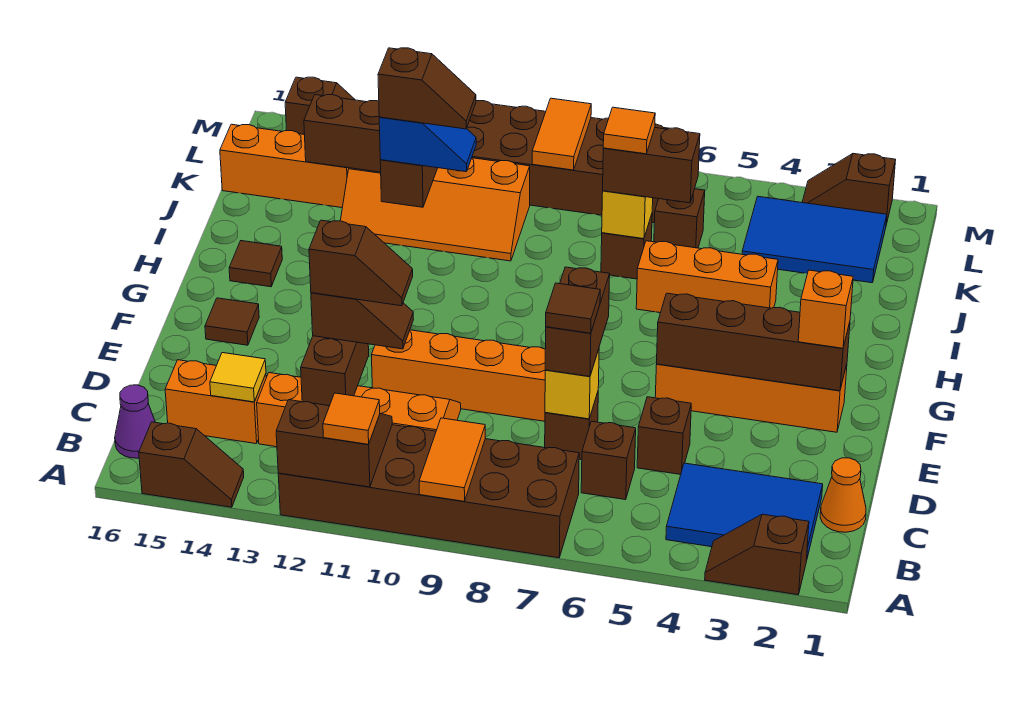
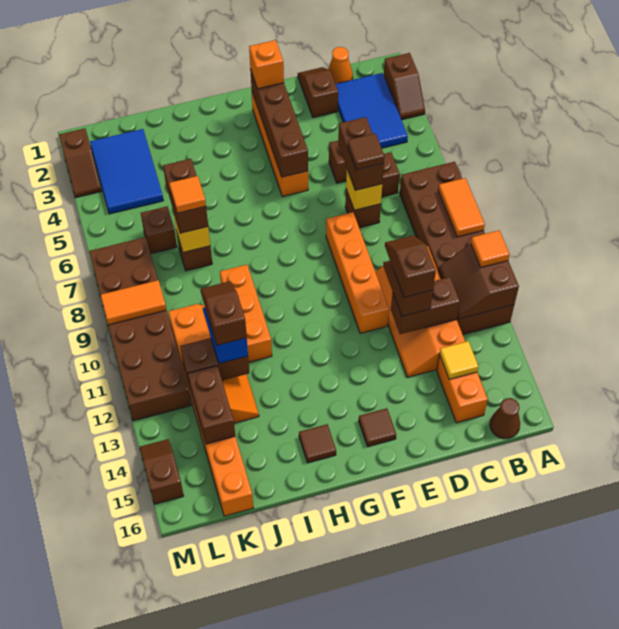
orange tile A9:B9 level 2 -> orange tile A8:A9 level 2
brown slope A14:A15 level 1 top 15 -> brown slope D1:D2 level 1 top 2
purple cone B16 level 1 -> brown cone B16 level 1
brown brick D7:E7 level 3 -> brown brick D6:D7 level 3
orange brick I4:I6 level 1 -> orange brick I9:I11 level 1

